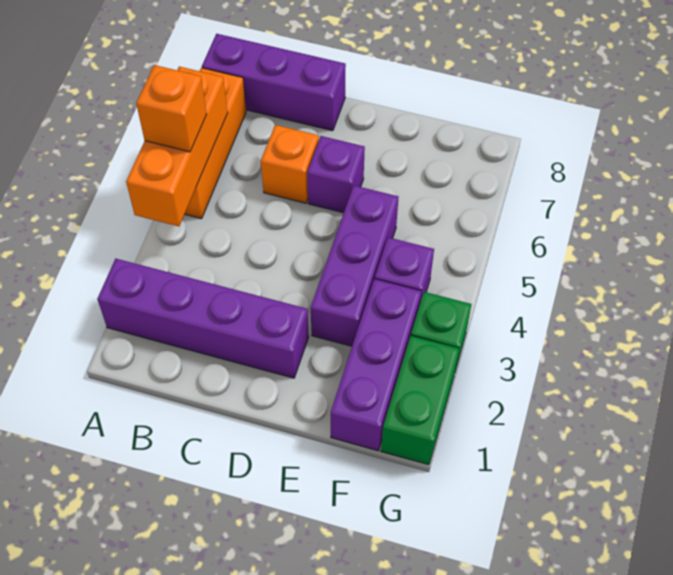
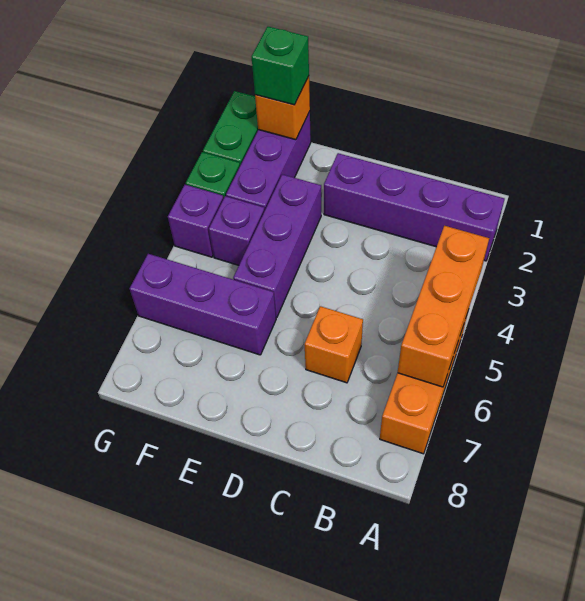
orange brick A5 level 3 -> orange brick F1 level 2
purple brick A8:C8 level 1 -> purple brick E6:G6 level 1
purple brick D6 level 1 -> purple brick G4 level 1
none -> green brick F1 level 3

